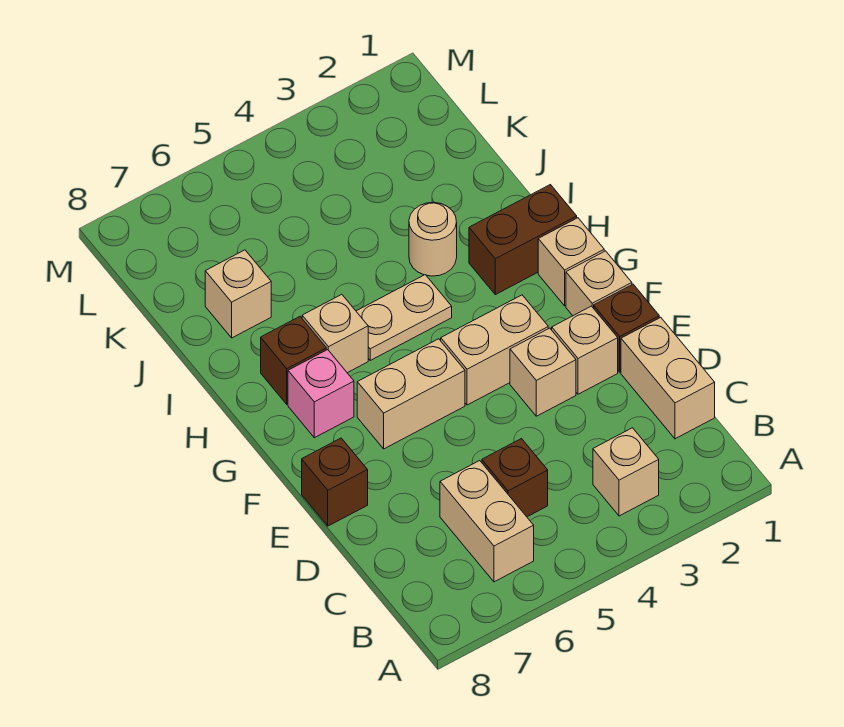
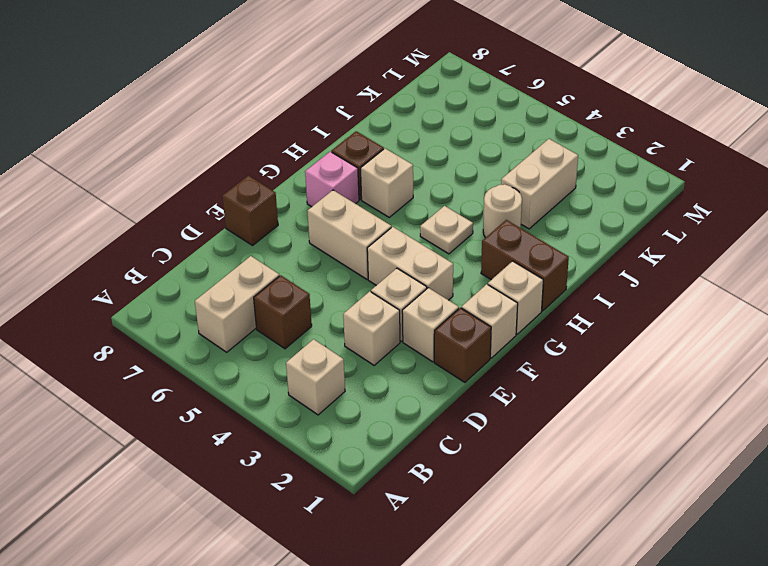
tan brick C1:D1 level 1 -> tan brick J3:K3 level 1
tan plate H4:H5 level 1 -> tan plate H4 level 1
tan brick J7 level 1 -> tan brick D3 level 1

